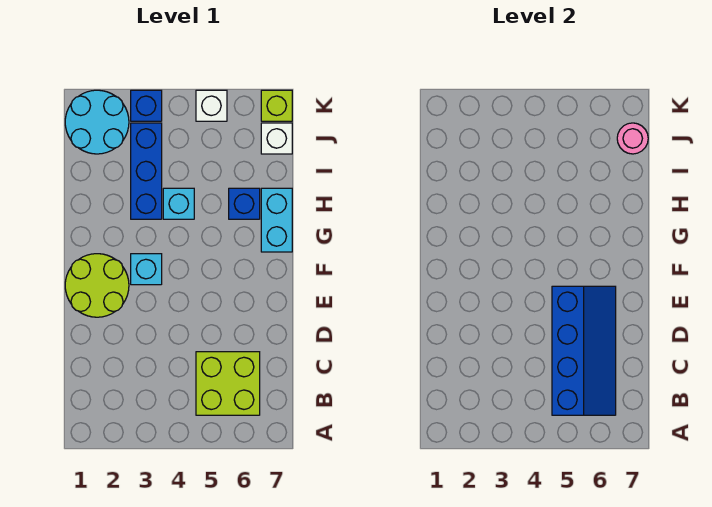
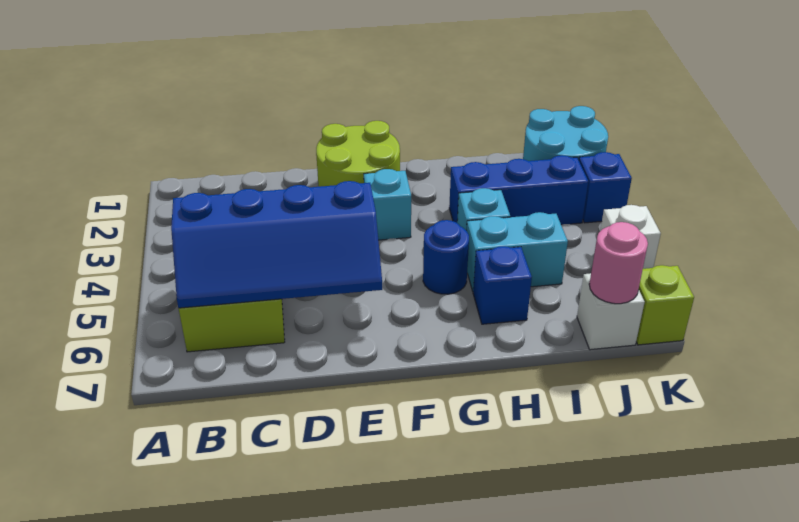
none -> blue round brick G5 level 1
cyan brick G7:H7 level 1 -> cyan brick H5:I5 level 1

